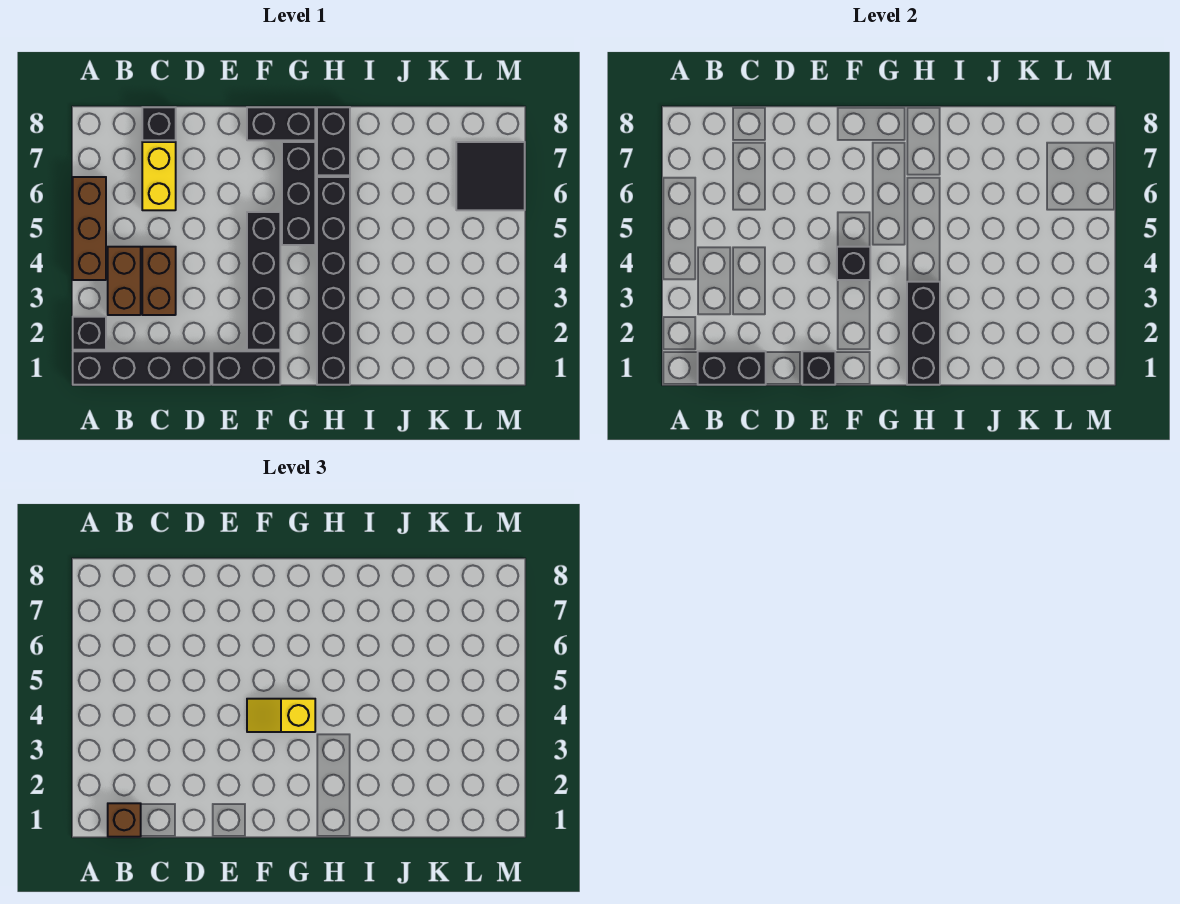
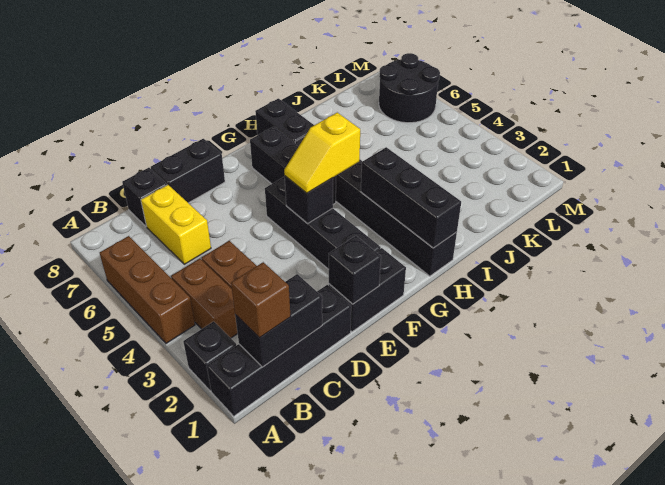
black brick F8:G8 level 1 -> black brick D8:E8 level 1
black tile L6:M7 level 1 -> black round brick L6:M7 level 1

